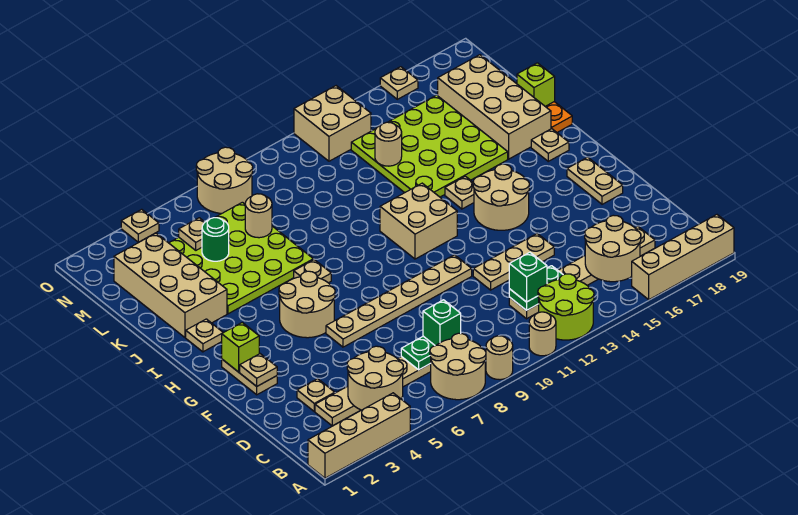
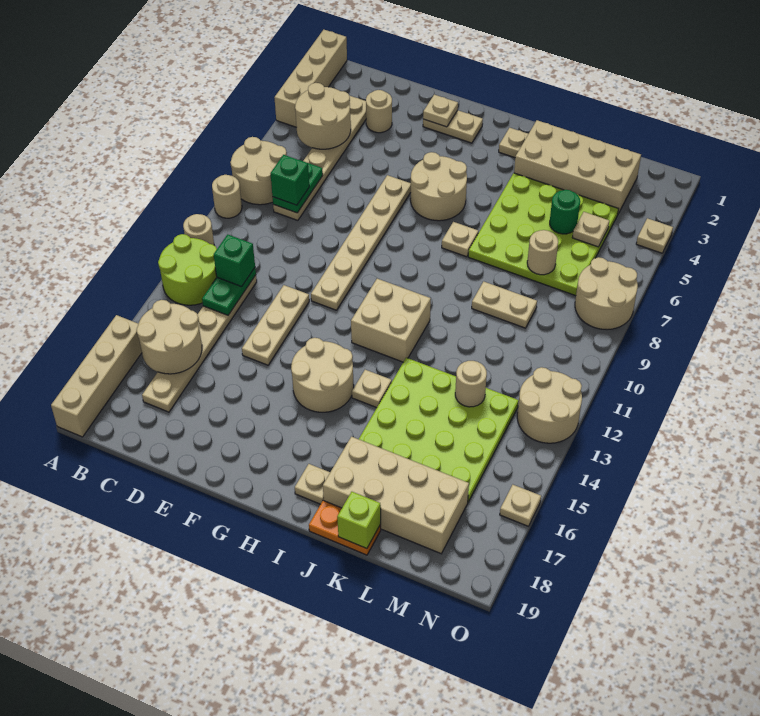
tan plate D3 level 1 -> tan round brick D3 level 1
tan plate F18:G18 level 1 -> tan plate K9:L9 level 1
lime brick G2 level 2 -> none
tan brick N12:O13 level 1 -> tan round brick N12:O13 level 1

